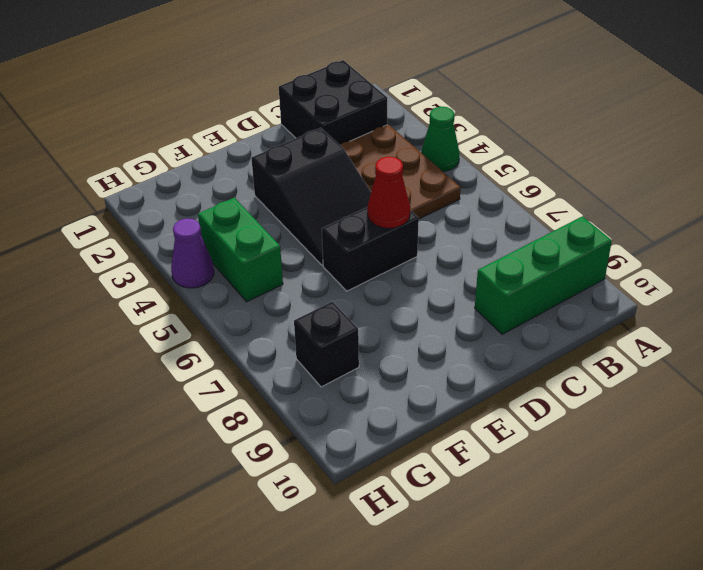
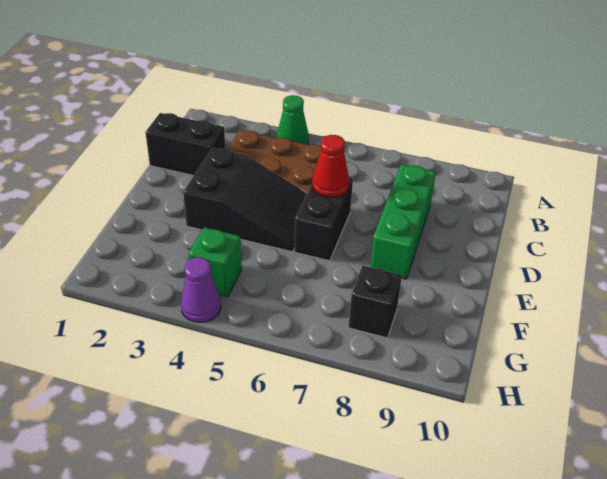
green brick A9:C9 level 1 -> green brick C8:E8 level 1
black brick B1:C2 level 1 -> black brick C1:C2 level 1
green brick G4:G5 level 1 -> green brick G4 level 1

